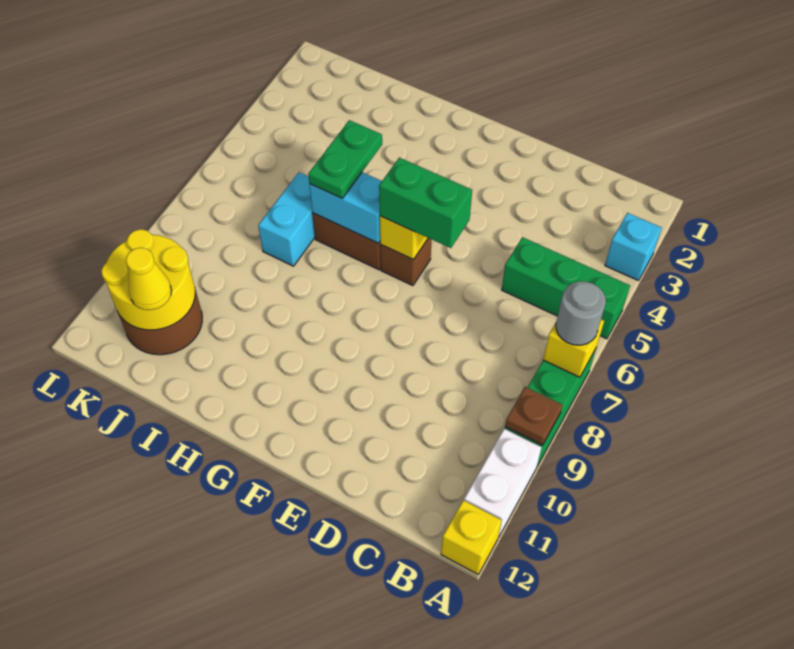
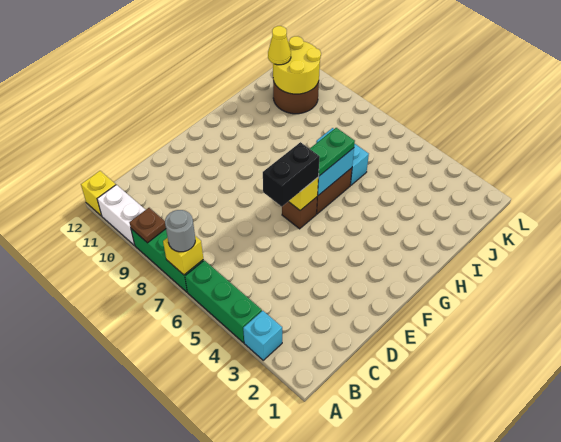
green brick A5:C5 level 1 -> green brick A4:A6 level 1
green brick E6:F6 level 3 -> black brick E6:F6 level 3
green plate H5:H6 level 3 -> green plate G6:H6 level 3

